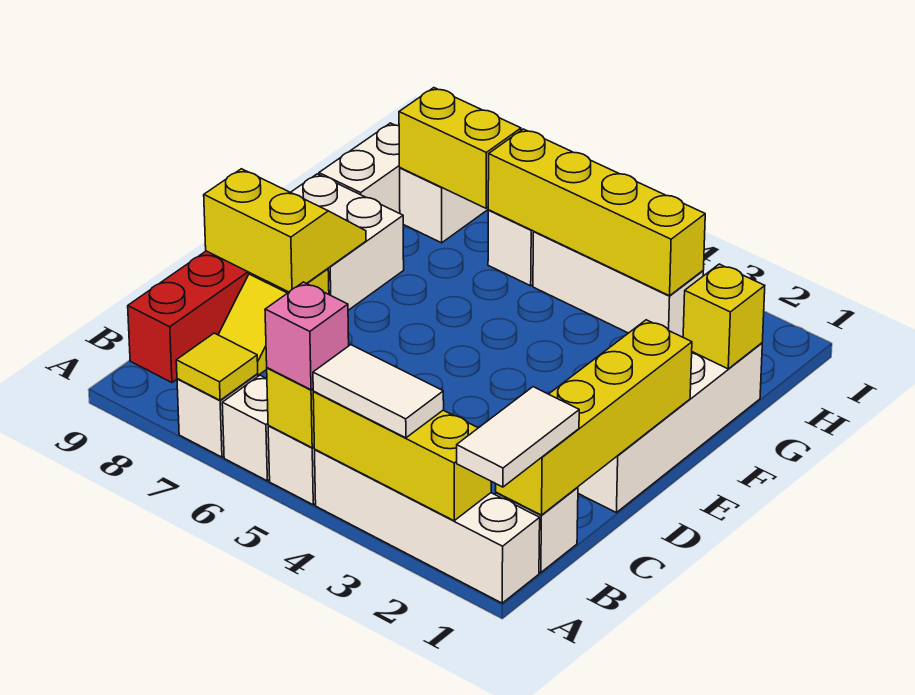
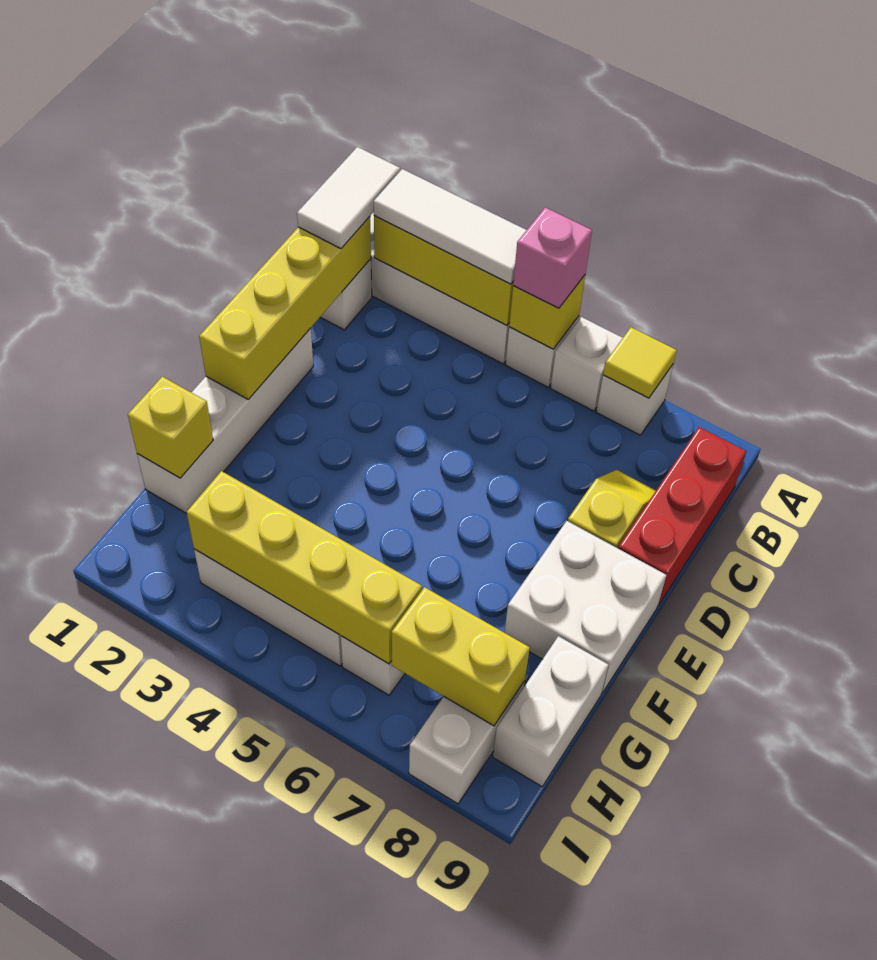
white tile A3:A4 level 3 -> white tile A2:A4 level 3
yellow slope D8:E9 level 2 top D -> none

